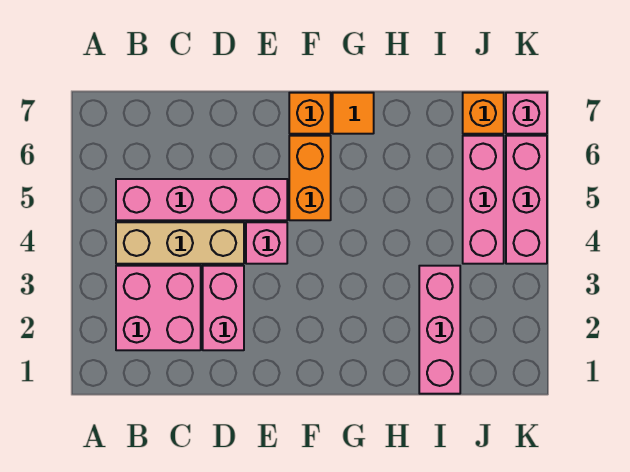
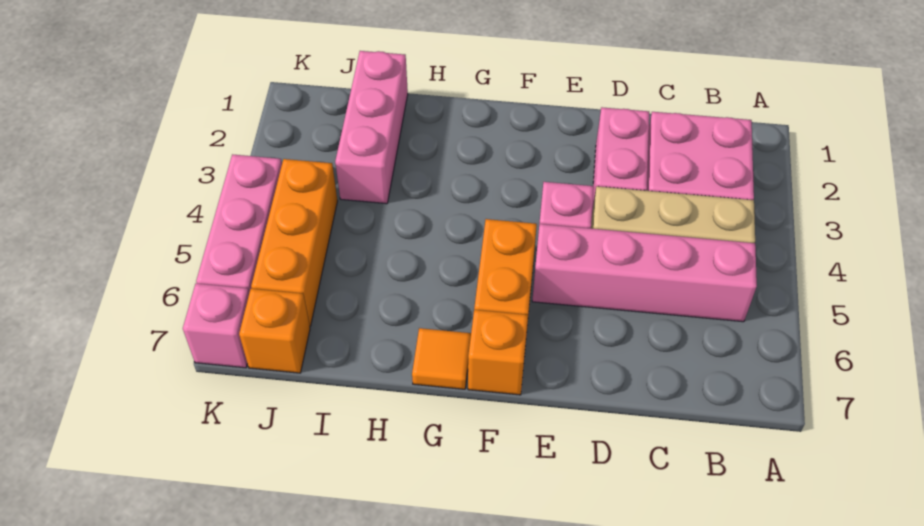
pink brick J4:J6 level 1 -> orange brick J4:J6 level 1

